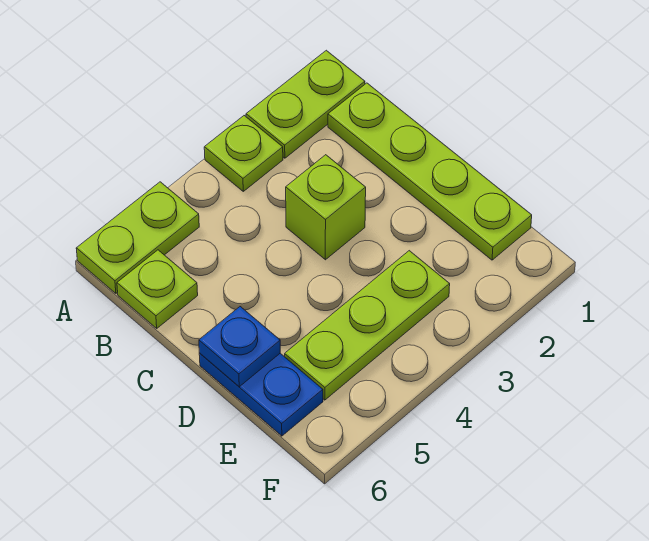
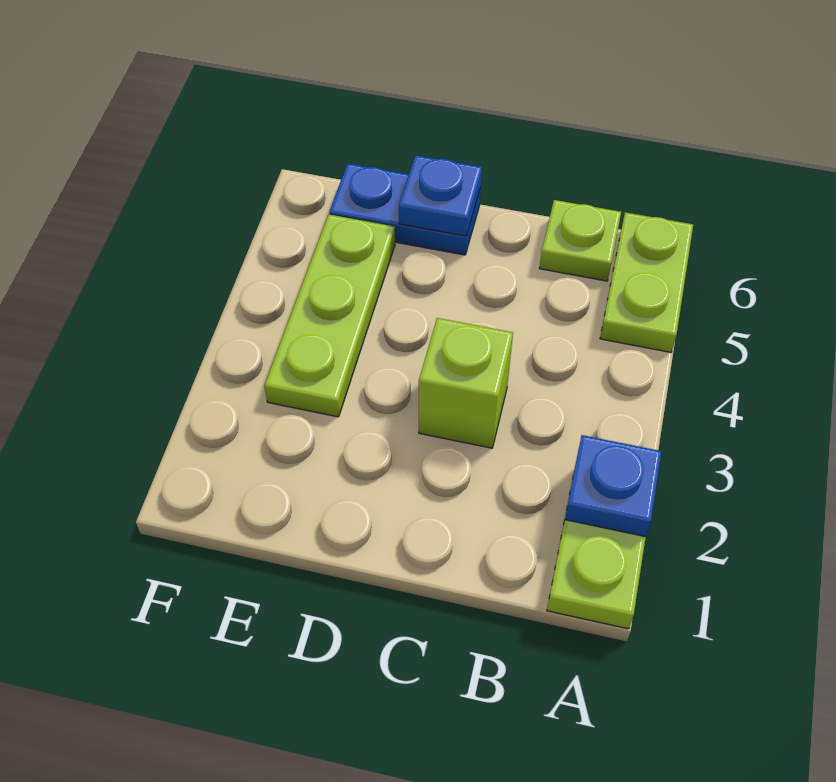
none -> blue plate A2 level 2
lime plate A3 level 1 -> none
lime plate B1:E1 level 1 -> none

